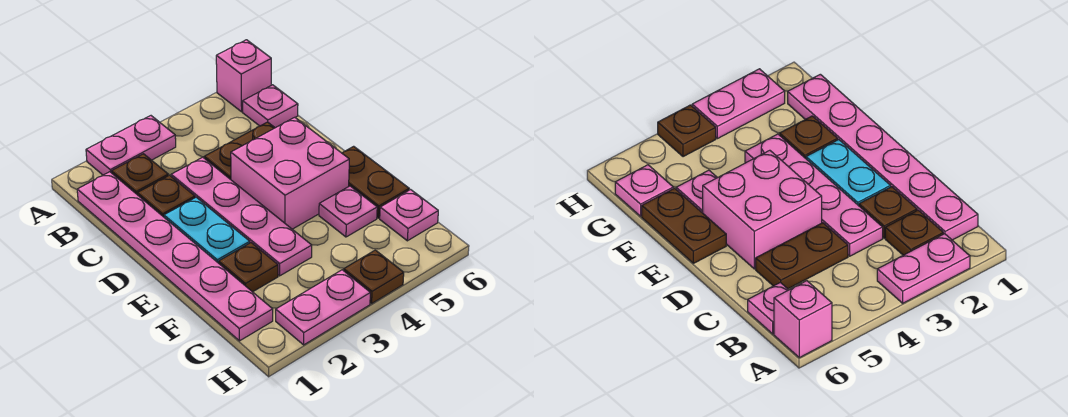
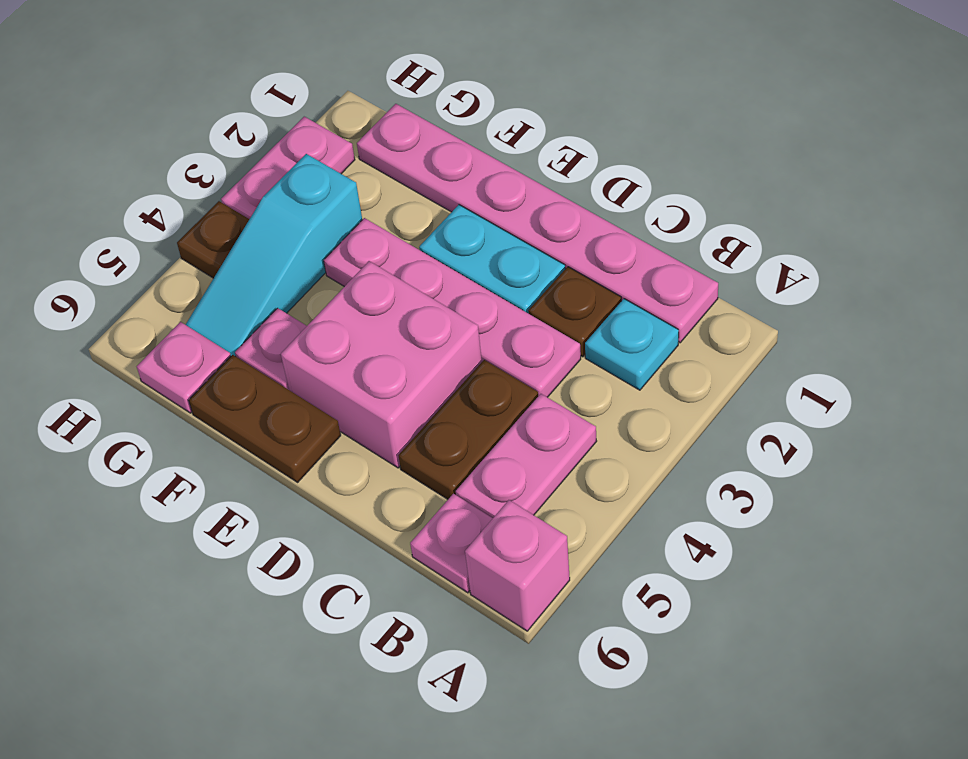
pink plate A2:A3 level 1 -> pink plate B4:B5 level 1
brown plate B2 level 1 -> cyan plate B2 level 1
brown plate F2 level 1 -> none
none -> cyan slope G3:G5 level 1 top 3

